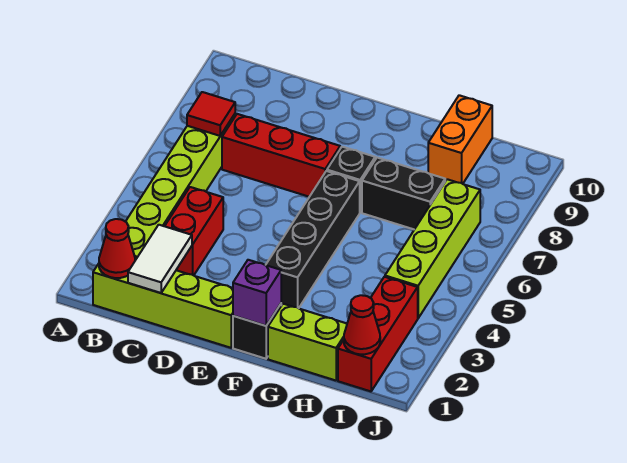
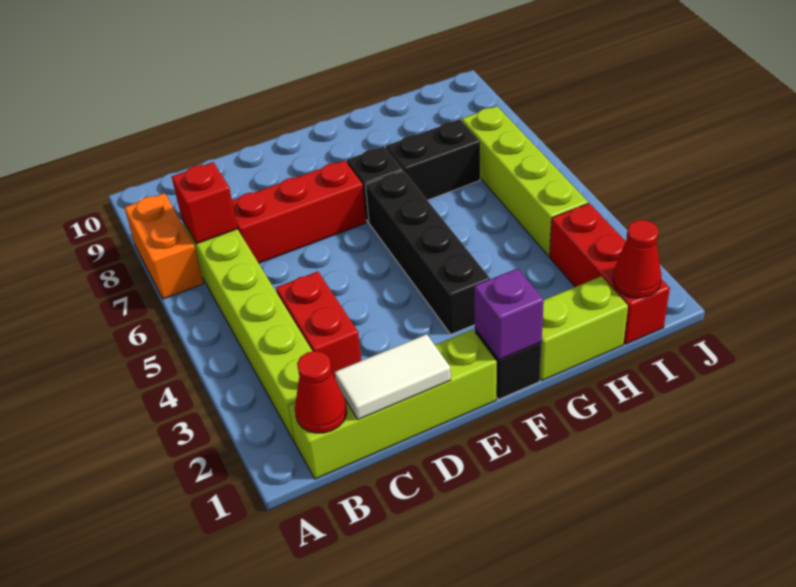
red tile B7 level 2 -> red brick B7 level 2
white tile C1:C2 level 2 -> white tile C1:D1 level 2
orange brick H9:H10 level 1 -> orange brick A7:A8 level 1

